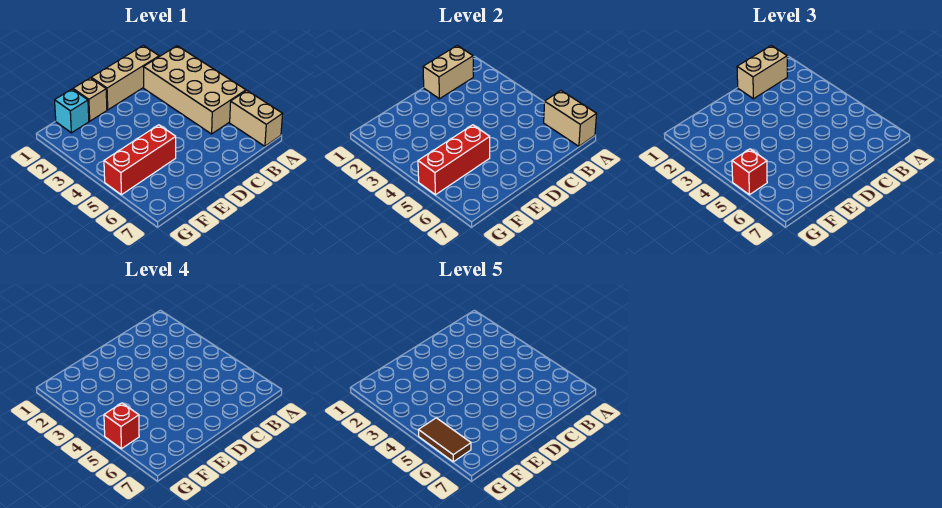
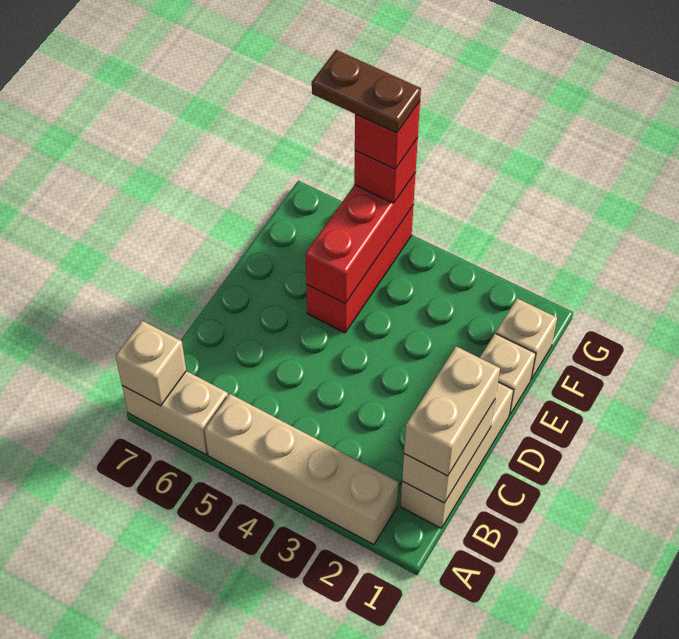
tan brick A2:B5 level 1 -> tan brick A2:A5 level 1
tan brick A6:A7 level 2 -> tan brick A7 level 2
cyan brick F1 level 1 -> tan brick F1 level 1
brown tile G5:G6 level 5 -> brown plate G5:G6 level 5

